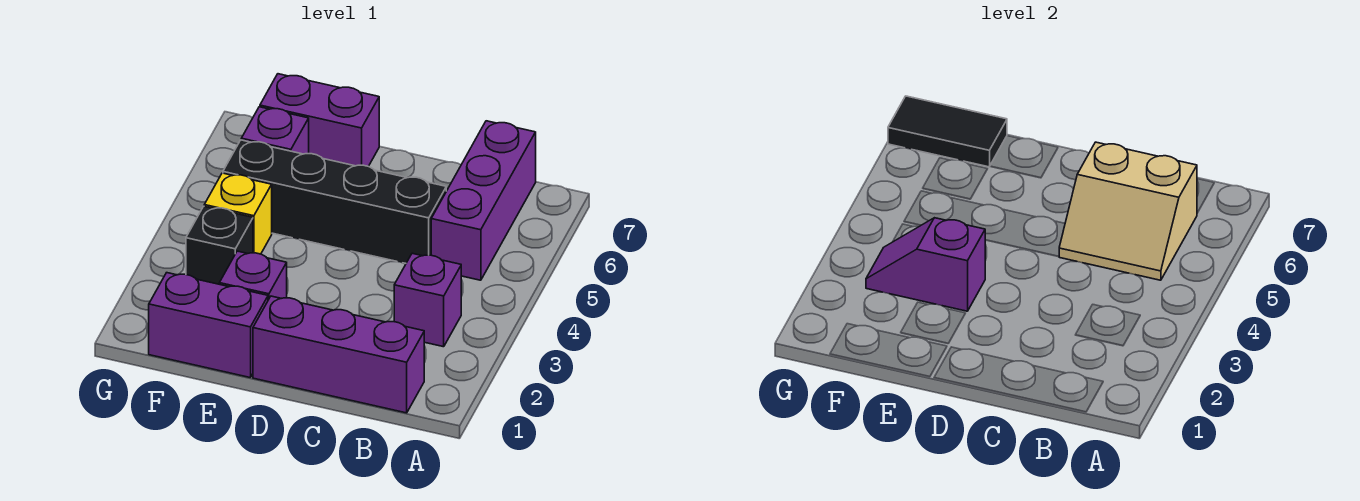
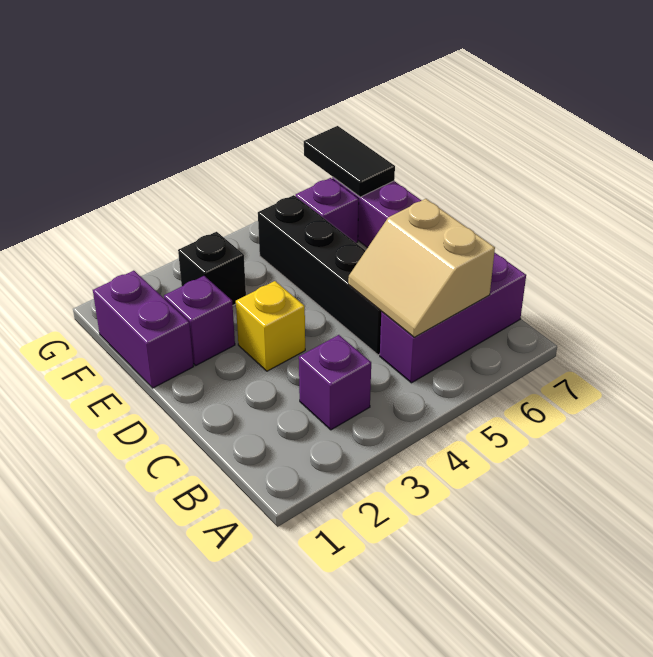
purple brick B1:D1 level 1 -> none
purple slope E3:F3 level 2 top E -> none
yellow brick F4 level 1 -> yellow brick D3 level 1

